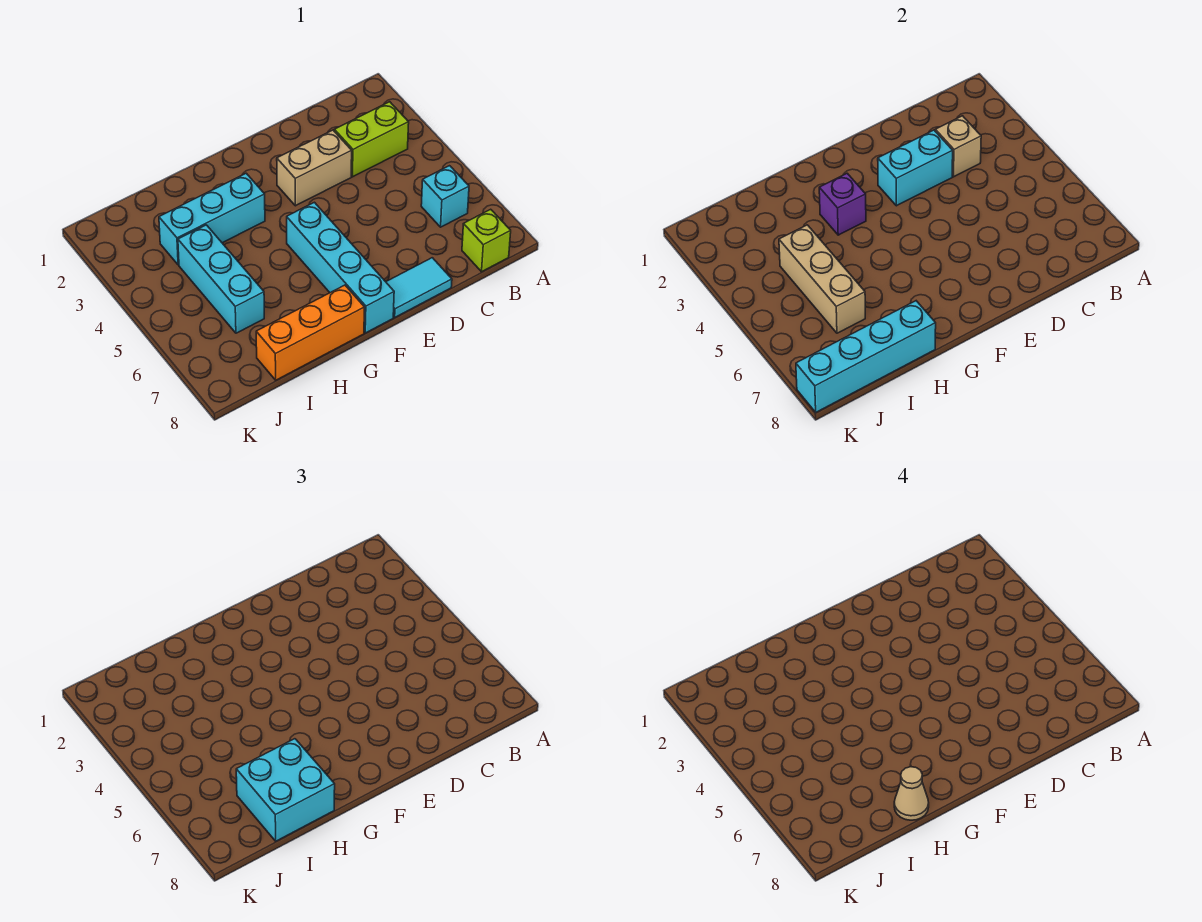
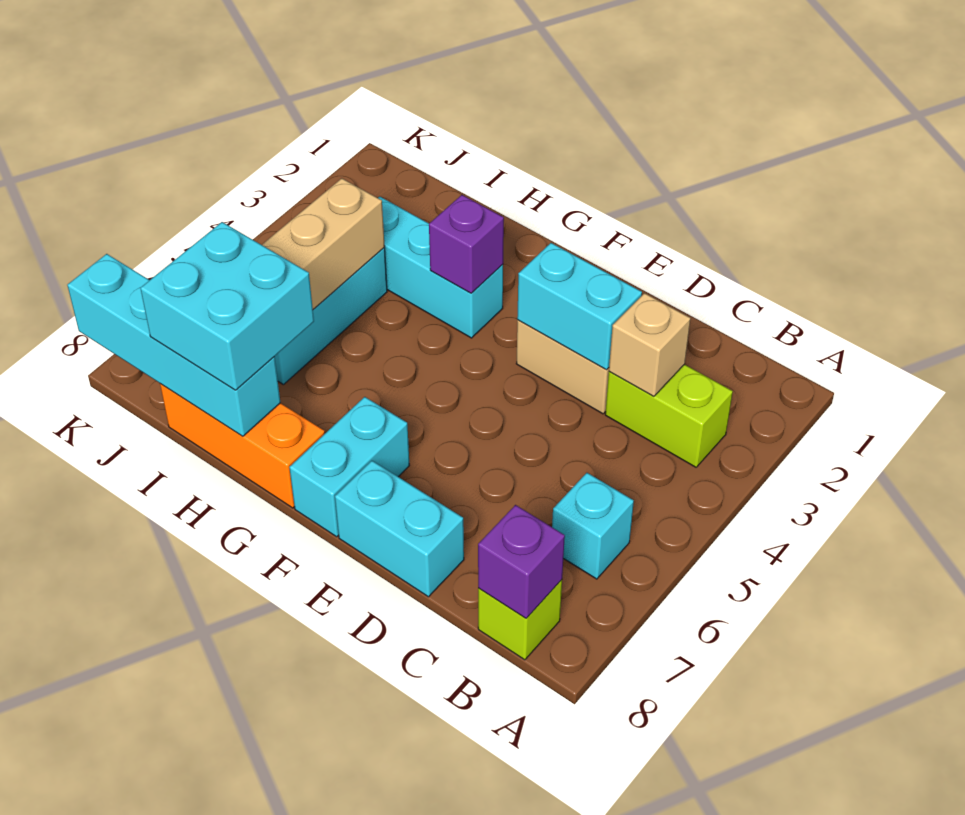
none -> purple brick B8 level 2
cyan tile D8:E8 level 1 -> cyan brick D8:E8 level 1
cyan brick F5:F8 level 1 -> cyan brick F7:F8 level 1
tan cone H8 level 4 -> none

